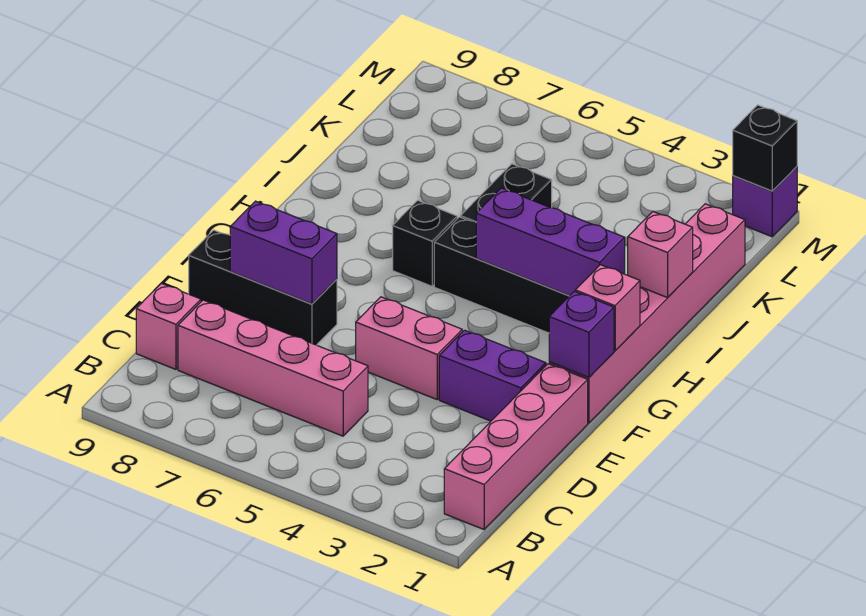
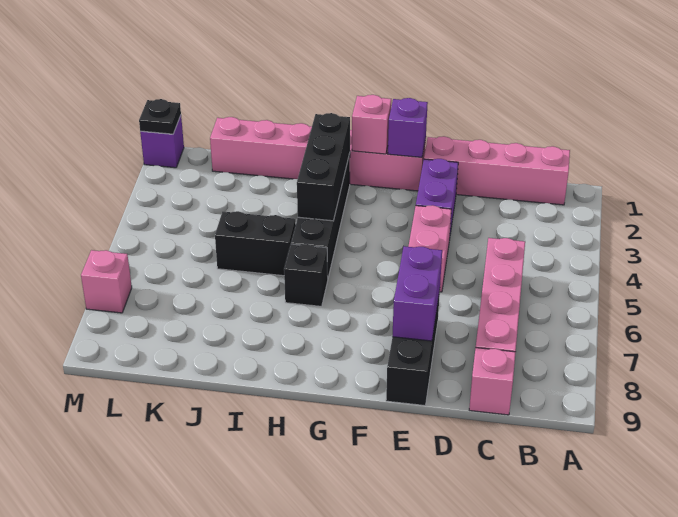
purple brick H2:H4 level 2 -> black brick H2:H4 level 2
pink brick I1 level 2 -> pink brick M7 level 1
black brick M1 level 2 -> black plate M1 level 2

